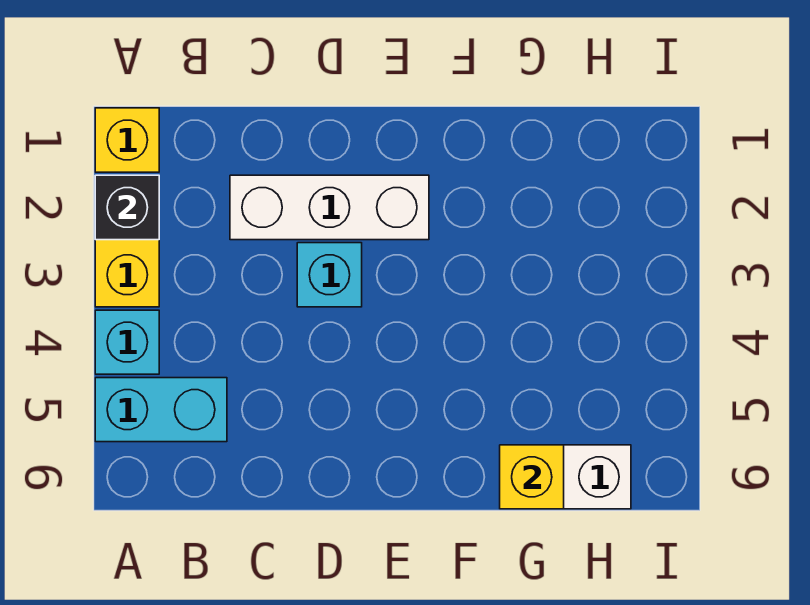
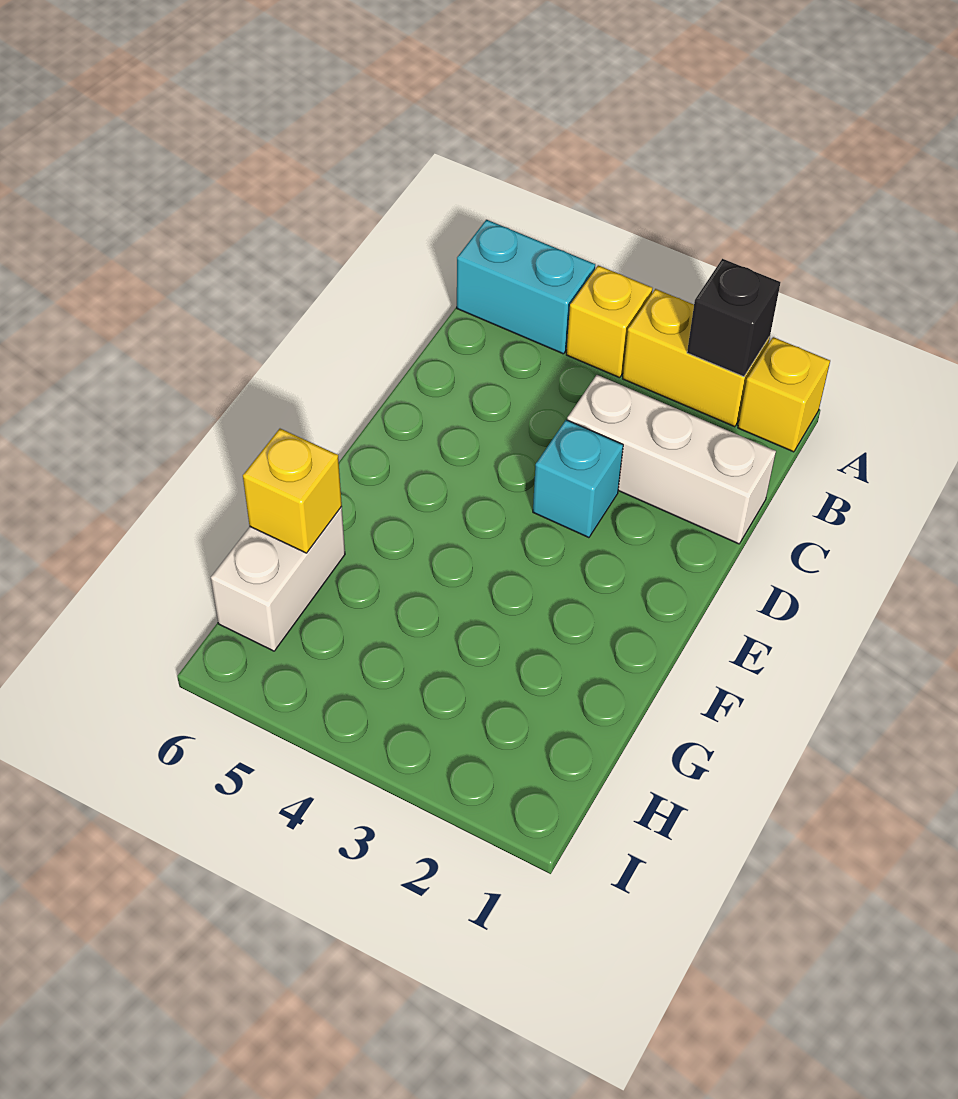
cyan brick A4 level 1 -> yellow brick A4 level 1
cyan brick A5:B5 level 1 -> cyan brick A5:A6 level 1
white brick C2:E2 level 1 -> white brick C1:C3 level 1

